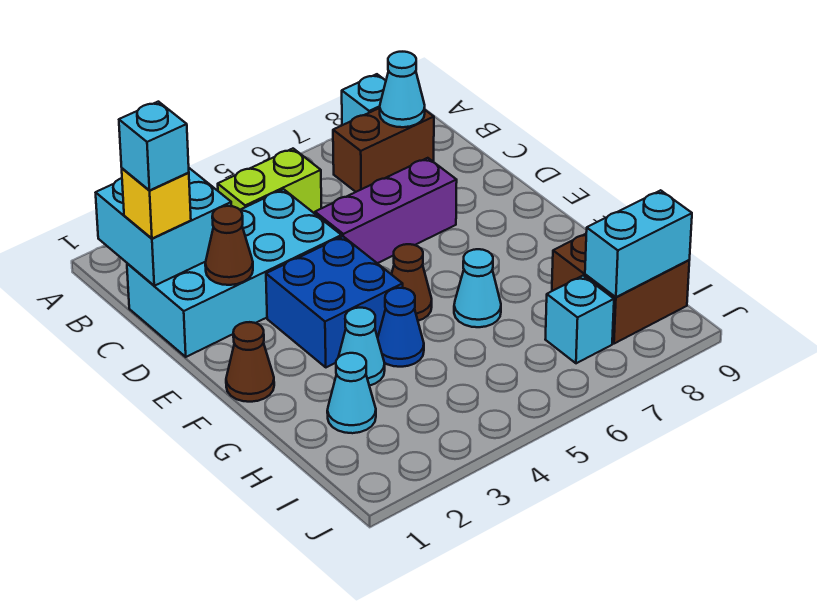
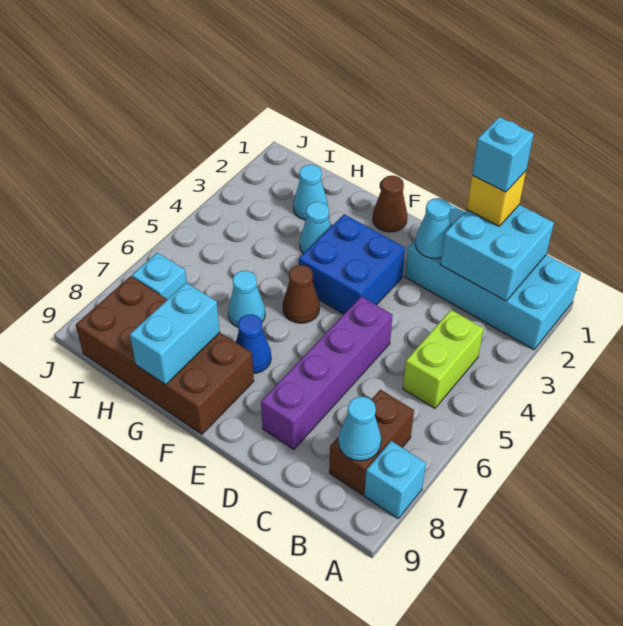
cyan brick C1:D4 level 1 -> cyan brick A1:D2 level 1
brown cone D2 level 2 -> cyan cone D2 level 2
purple brick D5:D7 level 1 -> purple brick D5:D8 level 1
blue cone G4 level 1 -> blue cone F7 level 1
brown brick H8:I9 level 1 -> brown brick F8:I9 level 1
cyan brick I8:I9 level 2 -> cyan brick G8:G9 level 2

